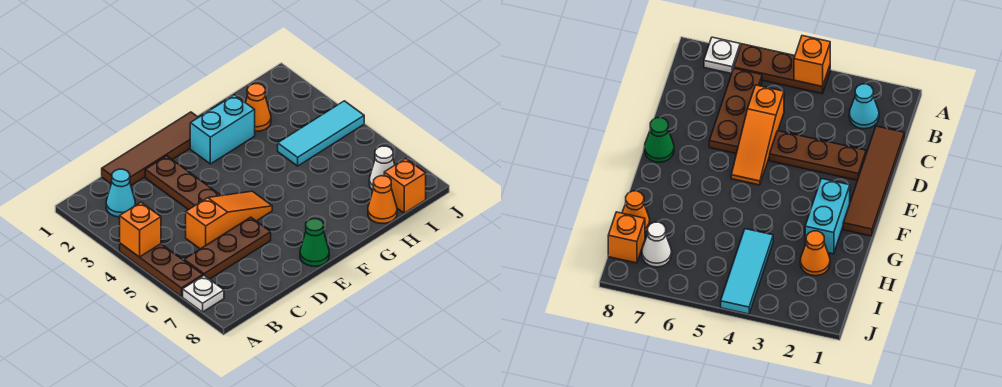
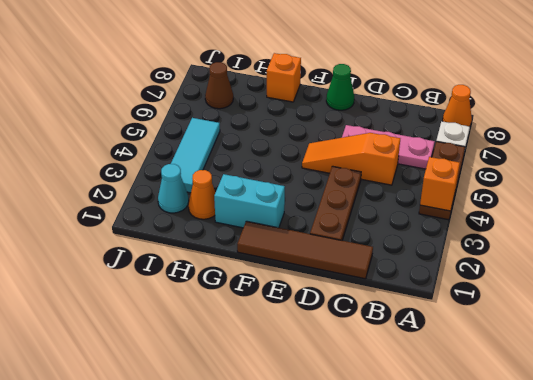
cyan cone B2 level 1 -> cyan cone I2 level 1
brown plate B6:D6 level 1 -> pink plate B6:D6 level 1
cyan tile H4:J4 level 1 -> cyan tile I3:I5 level 1
orange cone H8 level 1 -> orange cone A8 level 1
white cone I7 level 1 -> brown cone I7 level 1
orange brick I8 level 1 -> orange brick G8 level 1

